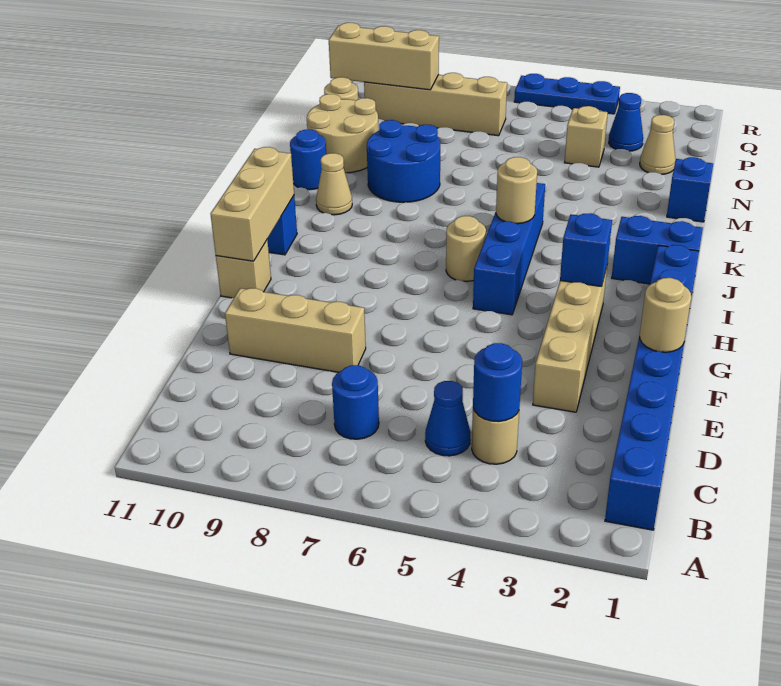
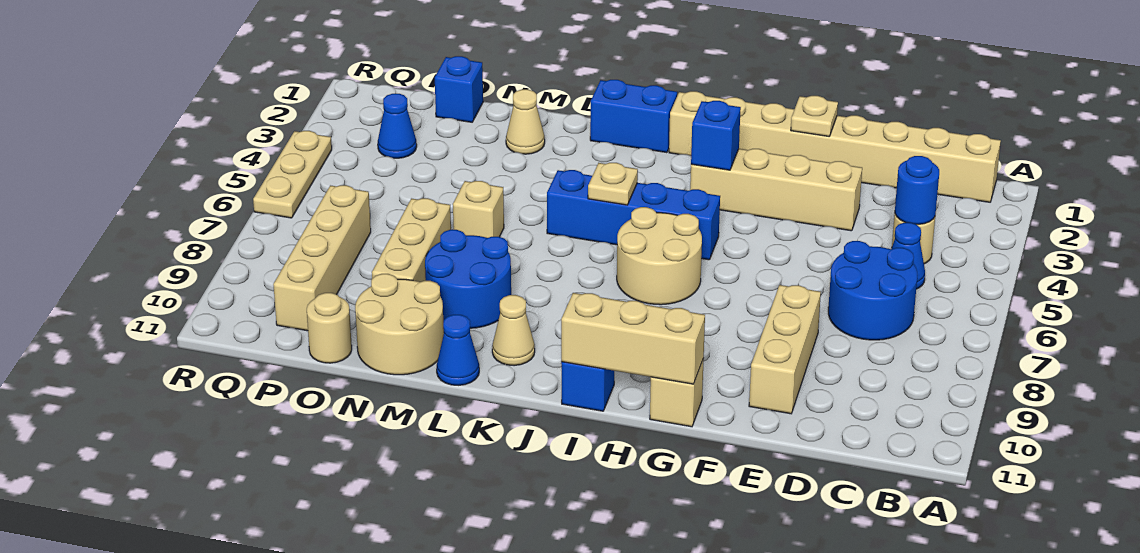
blue brick B1:I1 level 1 -> tan brick B1:I1 level 1
blue round brick C7 level 1 -> blue round brick C6:D7 level 1
tan round brick F1 level 2 -> tan plate F1 level 2
tan round brick I6 level 1 -> tan round brick H6:I7 level 1
blue brick J1:J2 level 1 -> blue brick J1:K1 level 1
tan round brick J5 level 2 -> tan plate J5 level 2
blue round brick L11 level 1 -> blue cone L11 level 1
blue brick M1 level 1 -> blue brick O1 level 1
tan cone O2 level 1 -> tan cone M2 level 1
tan brick O4 level 1 -> tan brick M6 level 1
tan brick P9:P11 level 2 -> tan brick N7:N9 level 1
blue plate R4:R6 level 1 -> tan plate R4:R6 level 1

